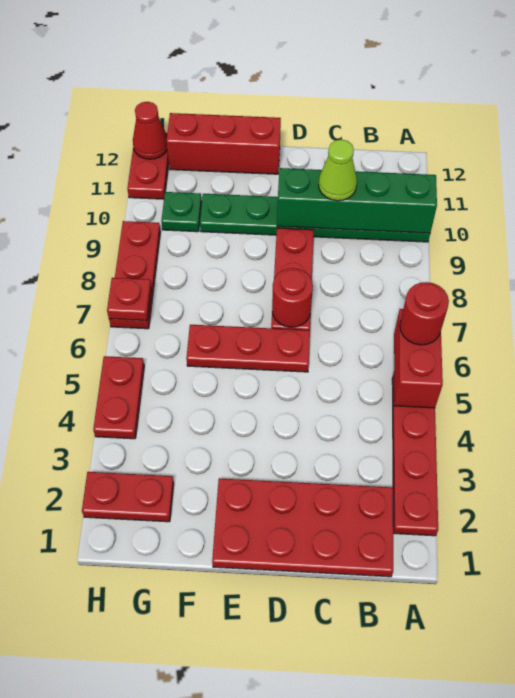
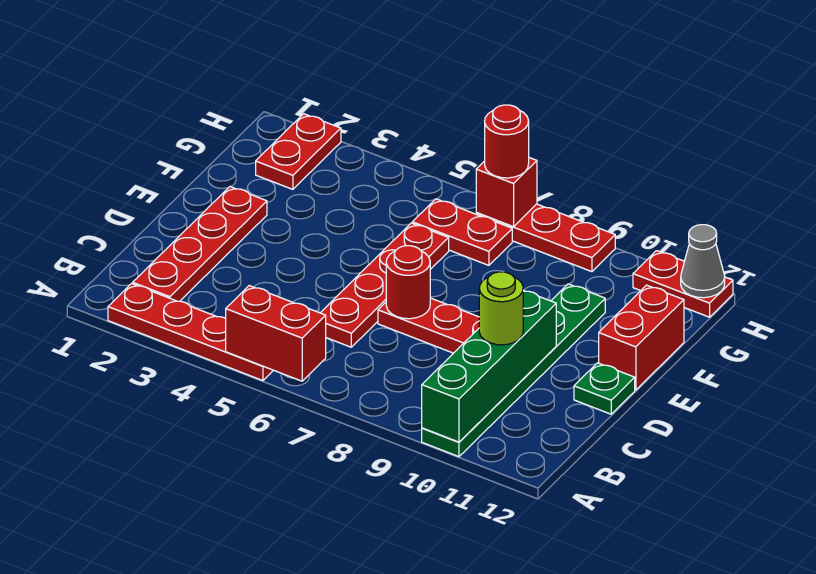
red round brick A6 level 3 -> red round brick H7 level 3
red plate B1:E2 level 1 -> red plate B2:E2 level 1
lime cone C10 level 3 -> lime round brick C10 level 3
red plate D6:F6 level 1 -> red plate C6:F6 level 1
red brick E12:G12 level 1 -> red brick E12:F12 level 1
green plate G10 level 1 -> green plate D12 level 1
red plate H4:H5 level 1 -> red plate G6:G7 level 1
red plate H7 level 2 -> red brick H7 level 2
red cone H12 level 2 -> grey cone H12 level 2

